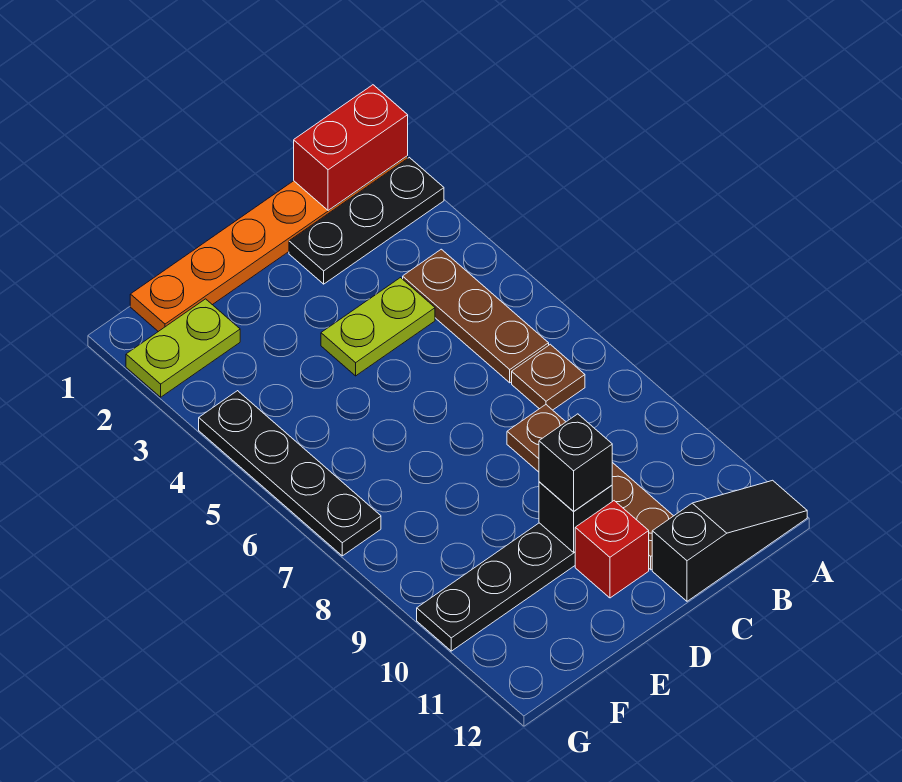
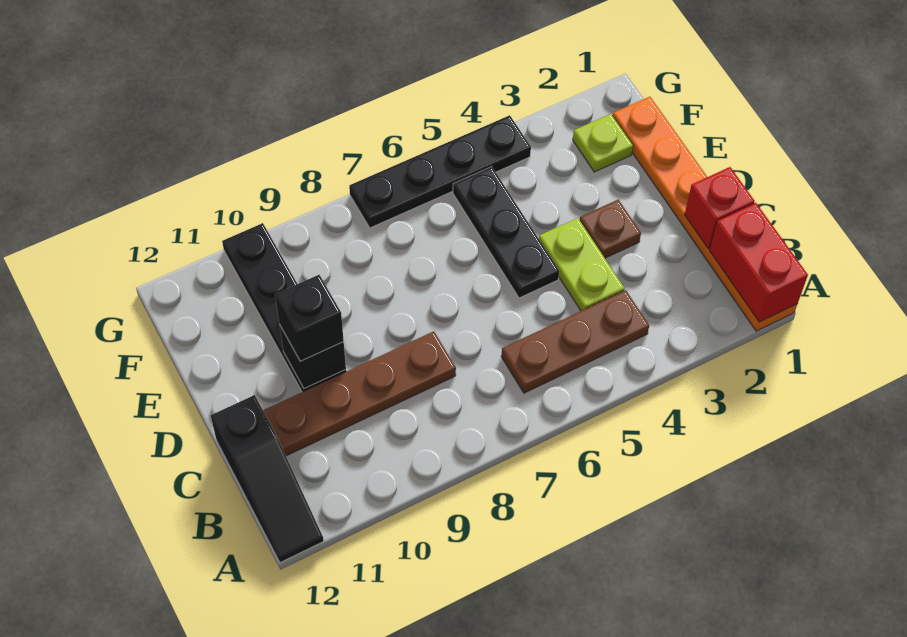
black plate A2:C2 level 1 -> black plate D5:F5 level 1
brown plate B7 level 1 -> brown plate D3 level 1
red brick D11 level 1 -> red brick C1 level 2
lime plate F2:G2 level 1 -> lime plate F2 level 1

